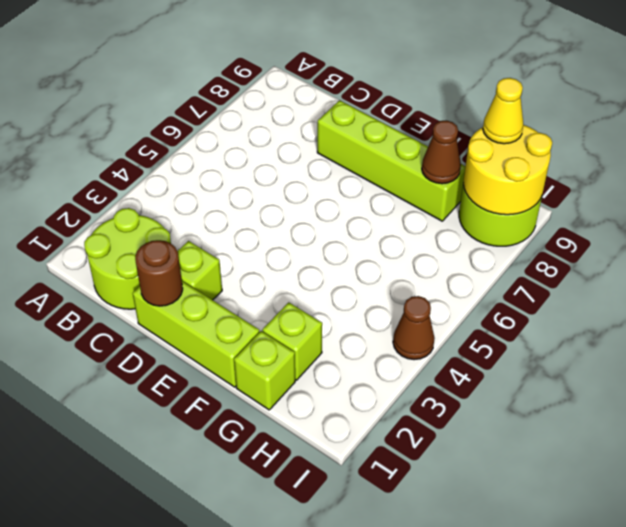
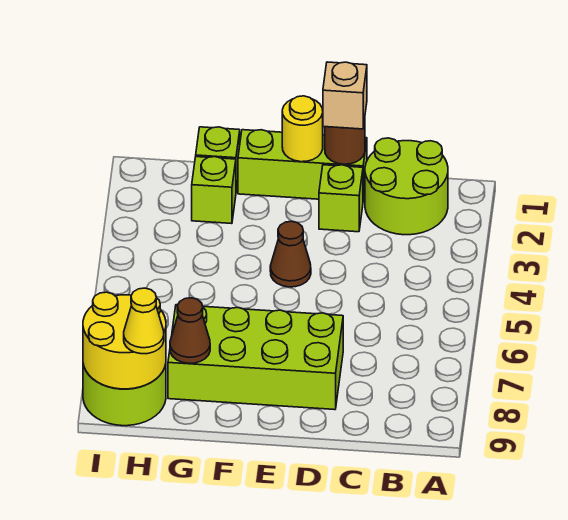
none -> tan brick D1 level 3
lime brick D8:G8 level 1 -> lime brick D7:G8 level 1
none -> yellow round brick E1 level 2
brown cone I4 level 1 -> brown cone E4 level 1

